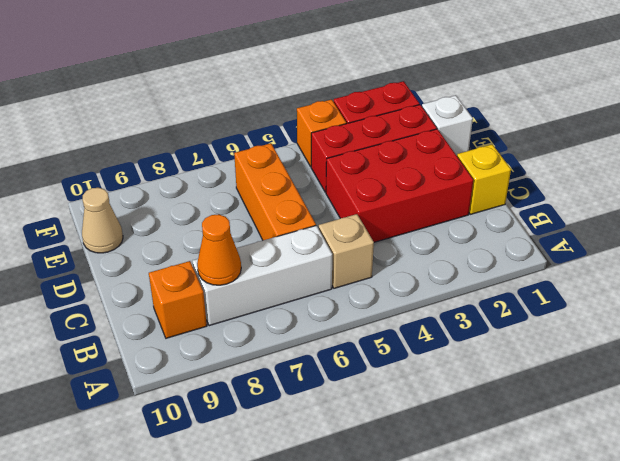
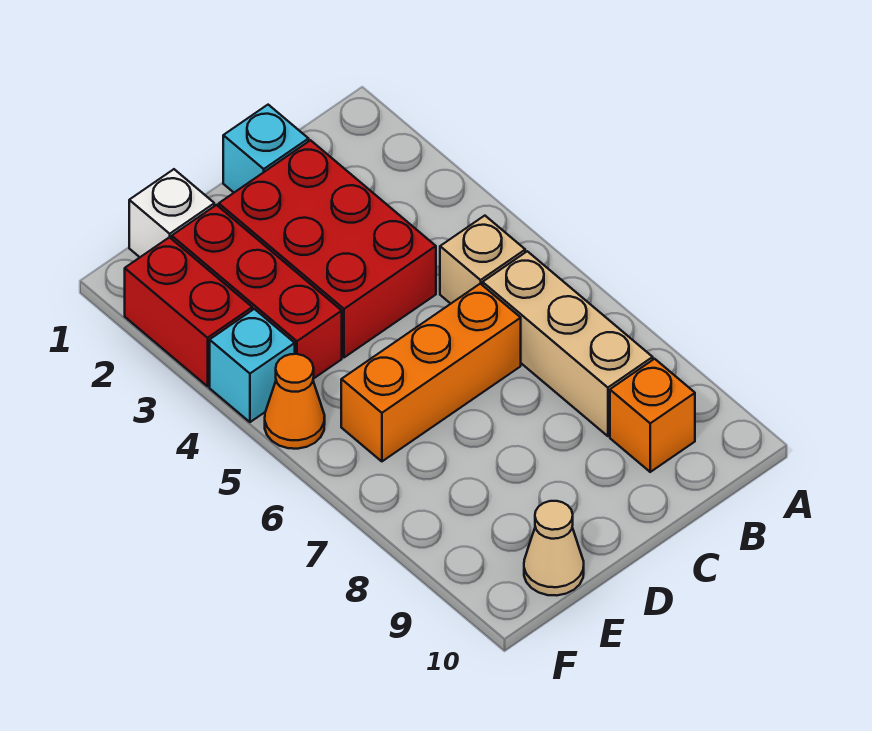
white brick B6:B8 level 1 -> tan brick B6:B8 level 1
orange cone B8 level 2 -> orange cone F5 level 1
yellow brick C1 level 1 -> cyan brick C1 level 1
orange brick F4 level 1 -> cyan brick F4 level 1

